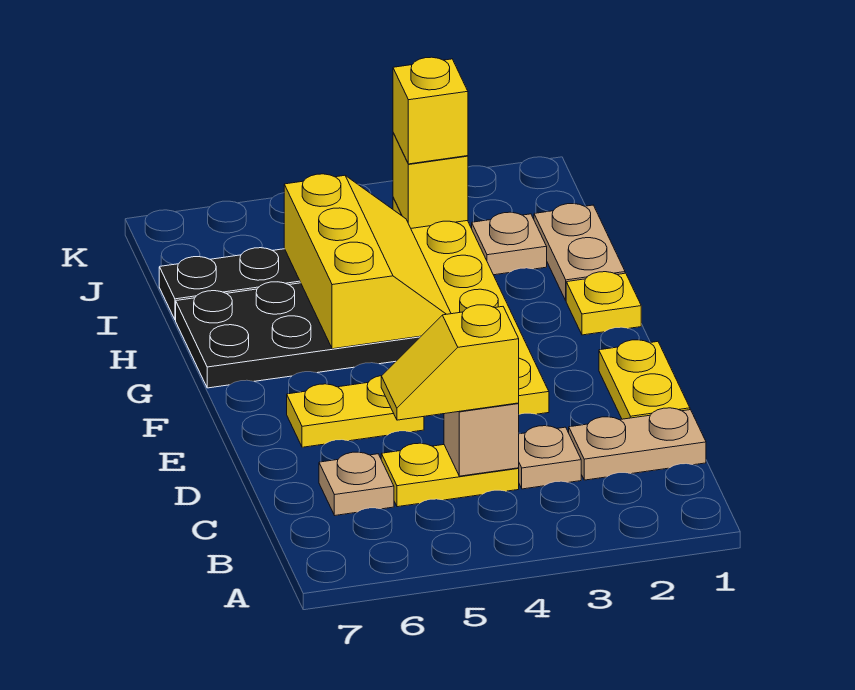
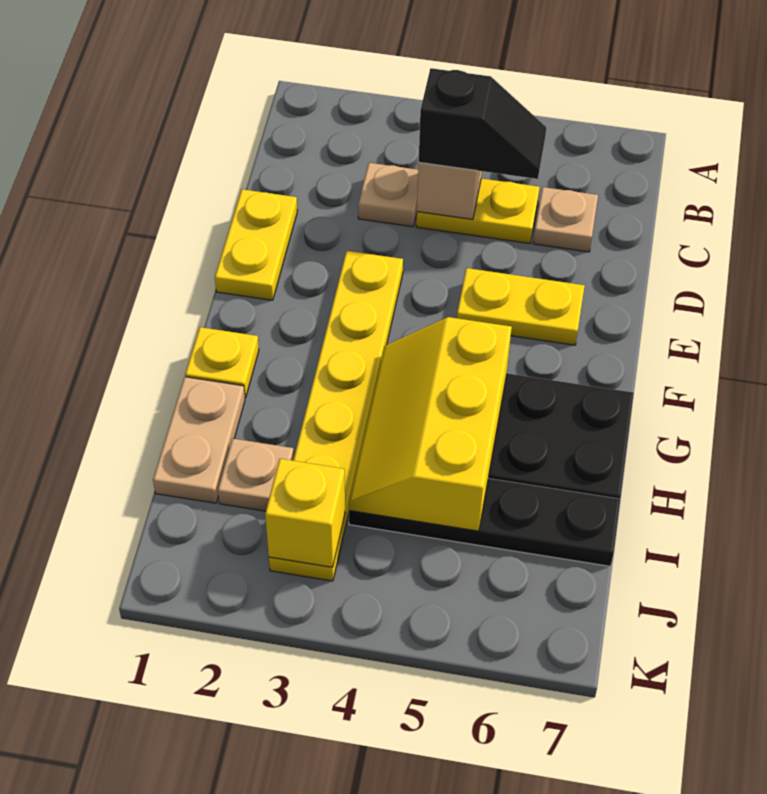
tan plate C1:C2 level 1 -> none
yellow slope C4:C5 level 3 top 4 -> black slope C4:C5 level 3 top 4
yellow brick J3 level 3 -> none

